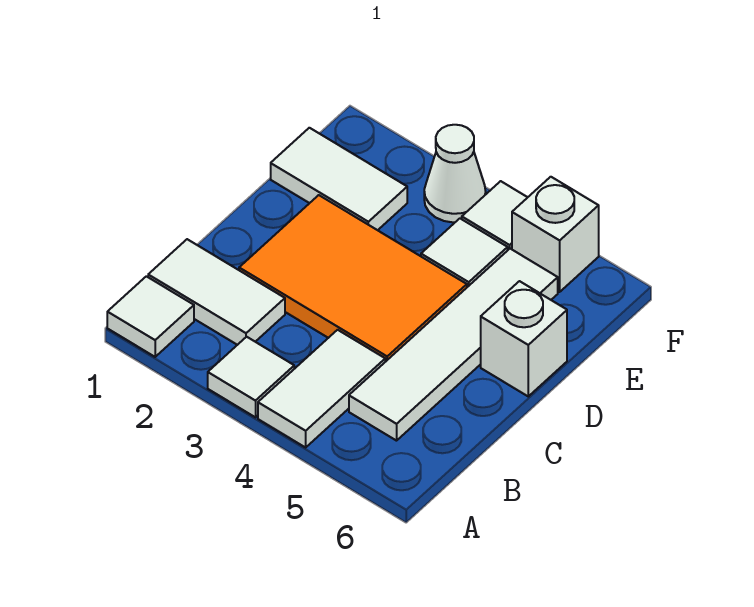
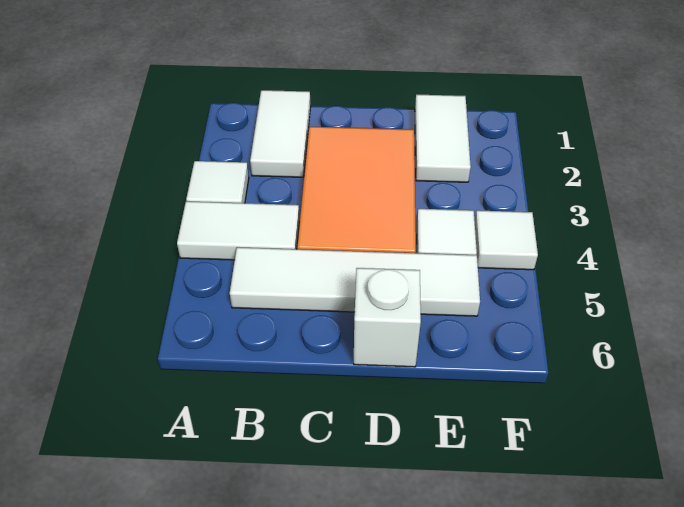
white tile A1 level 1 -> none
white cone F3 level 1 -> none
white brick F5 level 1 -> none

